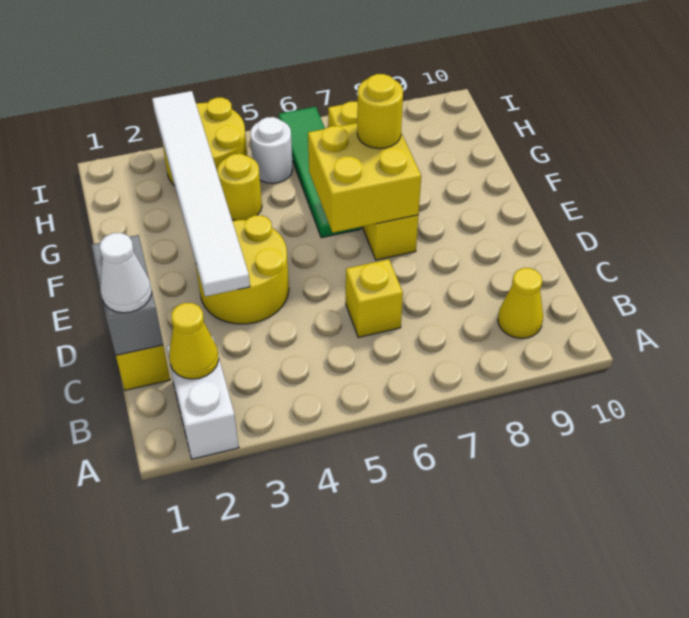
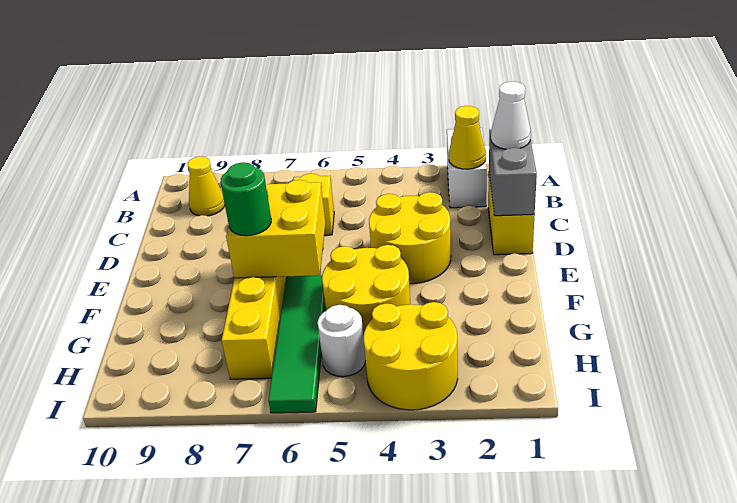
white tile D3:I3 level 2 -> none
yellow round brick F7 level 3 -> green round brick F7 level 3
yellow round brick G4 level 1 -> yellow round brick F4:G5 level 1

